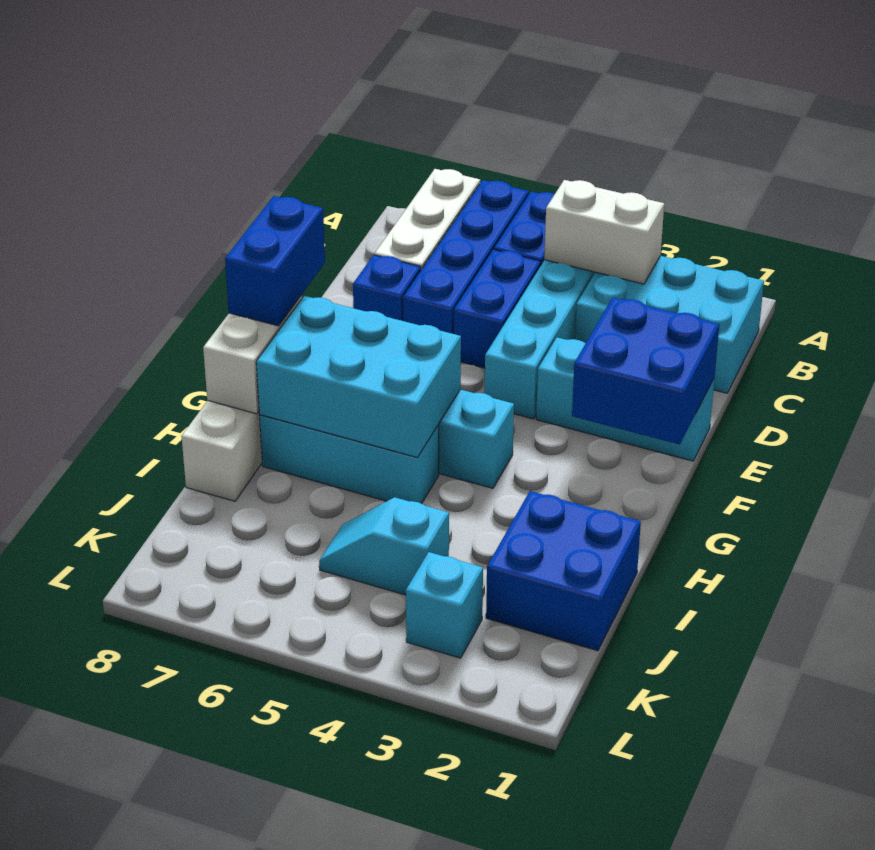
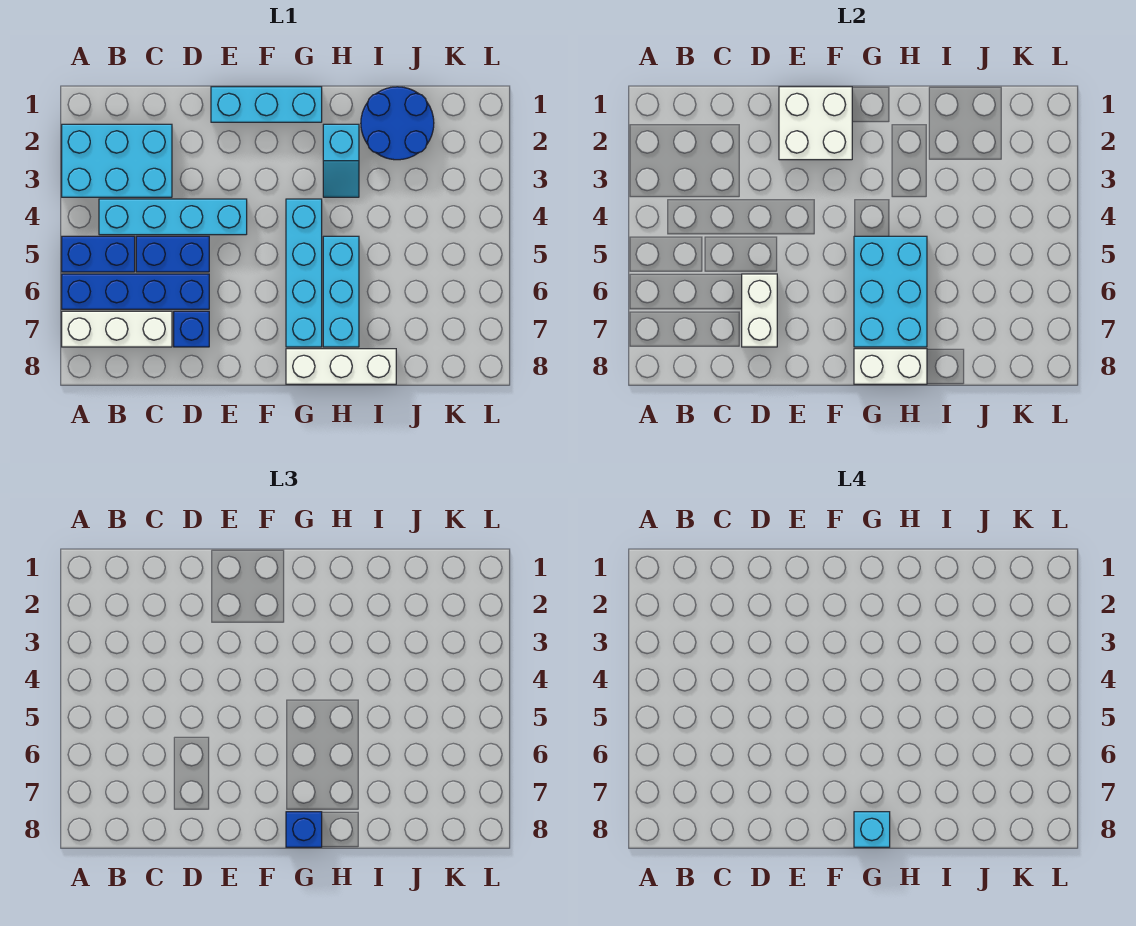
cyan brick B1:C3 level 1 -> cyan brick A2:C3 level 1
white brick B3:B4 level 2 -> white brick D6:D7 level 2
cyan brick E1:E3 level 1 -> cyan brick E1:G1 level 1
blue brick E1:F2 level 2 -> white brick E1:F2 level 2
blue brick F8:G8 level 3 -> blue brick G8 level 3
blue brick I1:J2 level 1 -> blue round brick I1:J2 level 1
cyan slope J4:J5 level 1 top 4 -> cyan slope H2:H3 level 1 top 2
cyan brick K3 level 1 -> cyan brick G8 level 4

